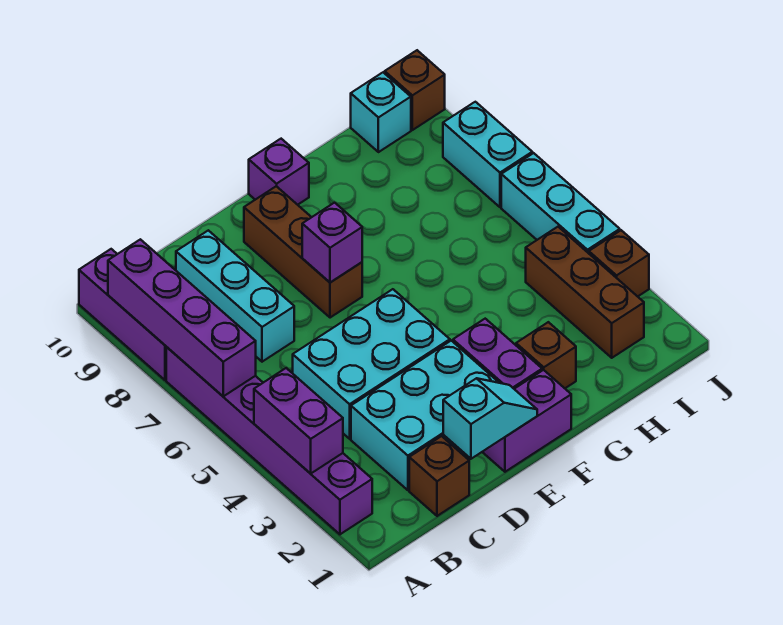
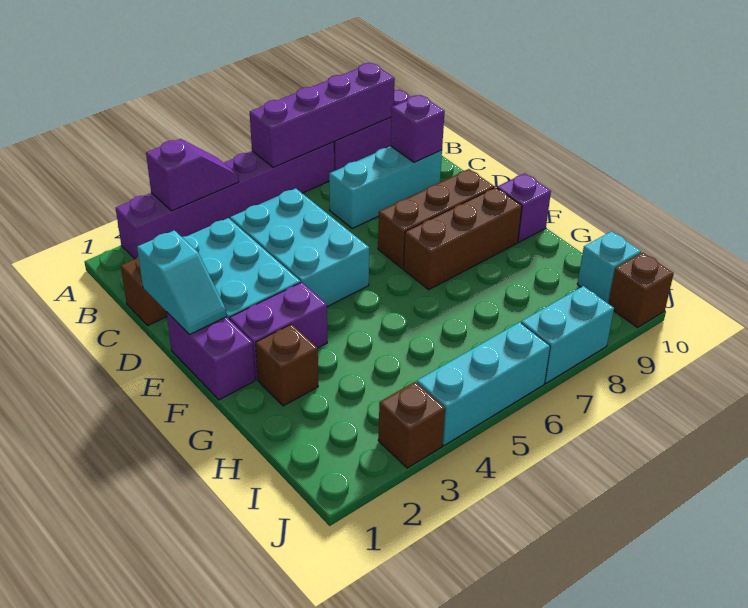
purple brick A3:A4 level 2 -> purple slope A3:A4 level 2 top 3
purple brick E7 level 2 -> purple brick C9 level 2
brown brick I2:I4 level 1 -> brown brick F7:F9 level 1

